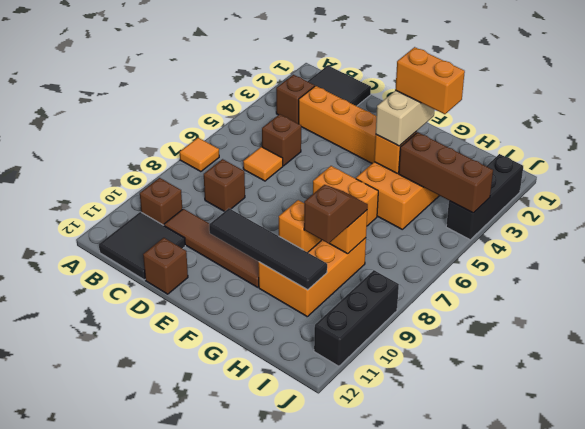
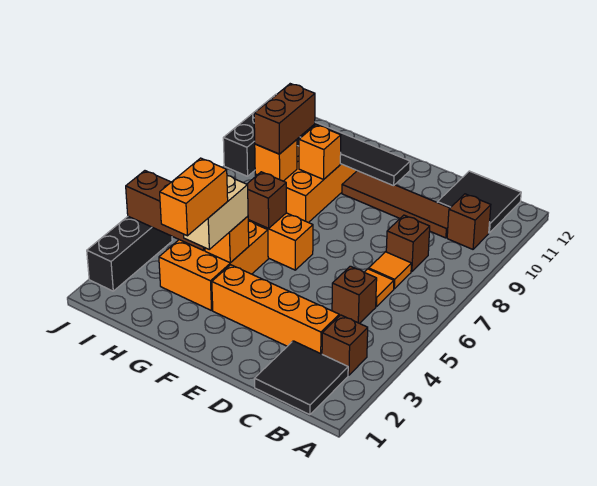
orange tile A7 level 1 -> orange tile C7 level 1
brown brick D12 level 1 -> brown brick G6 level 2
orange brick G3:H3 level 4 -> orange brick G2:G3 level 4
brown slope H8:H9 level 3 top 9 -> brown brick H8:H9 level 3

